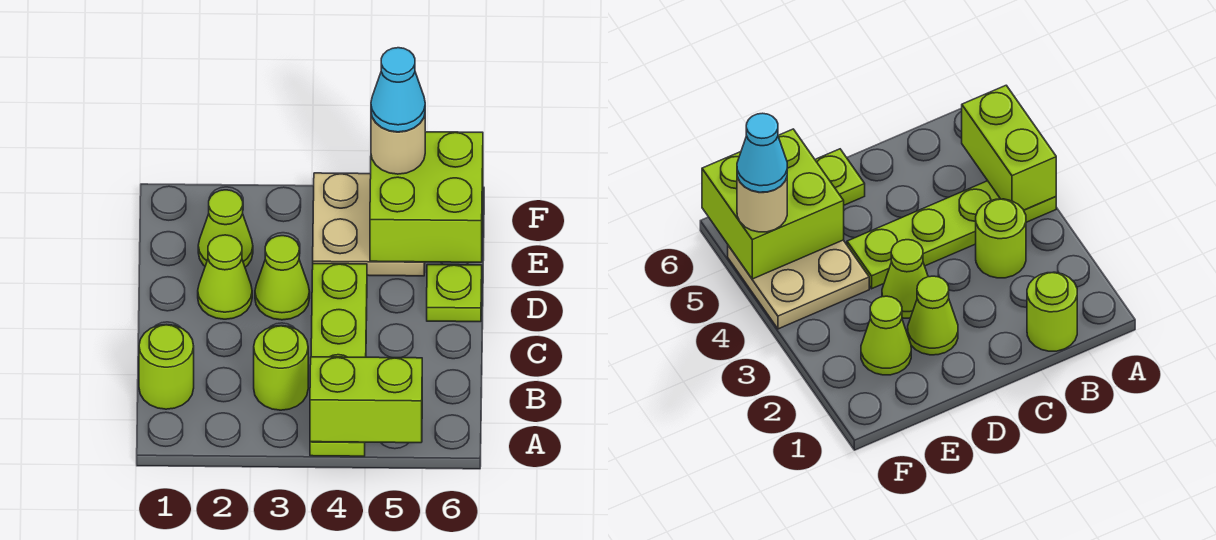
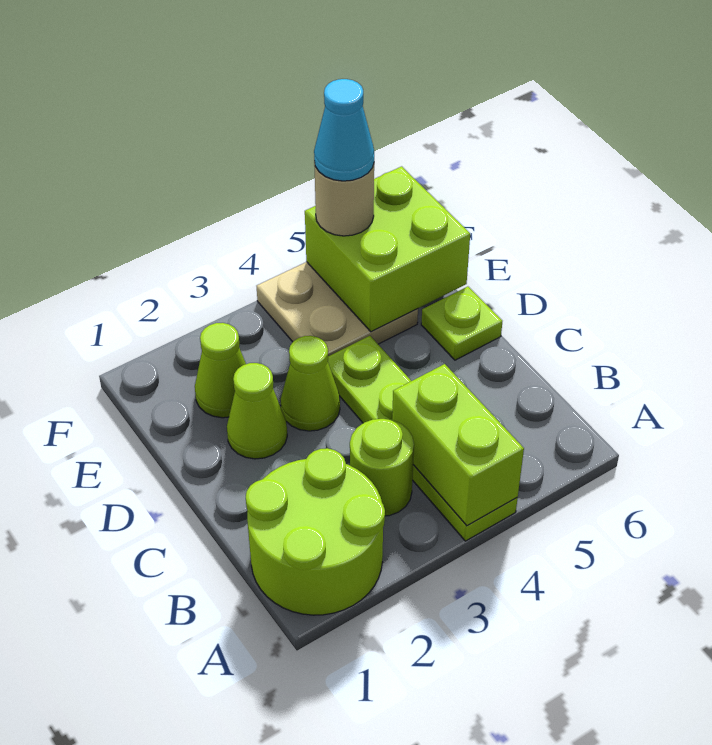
lime brick A4:A5 level 2 -> lime brick A4:B4 level 2
lime round brick B1 level 1 -> lime round brick A1:B2 level 1

